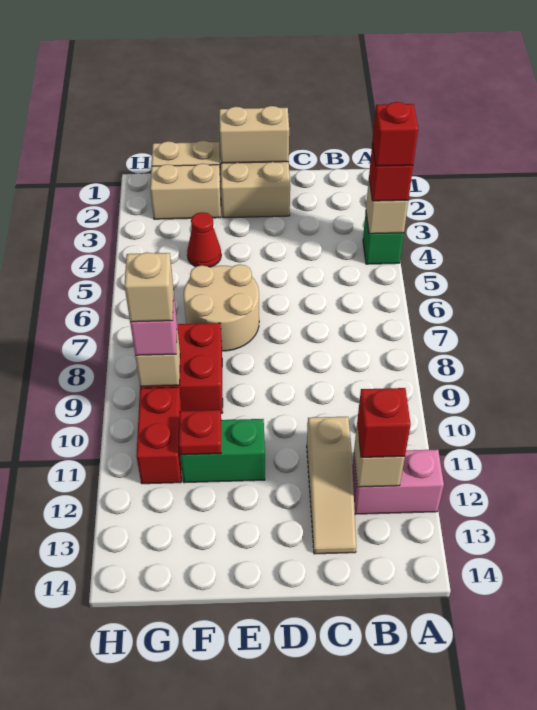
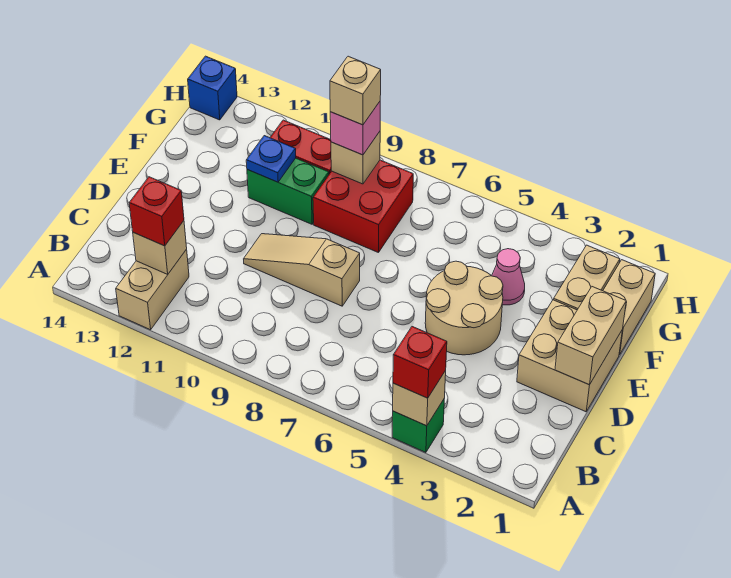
red brick A4 level 4 -> none
pink brick A12:B12 level 1 -> tan brick A12:B12 level 1
tan slope C11:C13 level 1 top 11 -> tan slope D8:D10 level 1 top 8
tan round brick E6:F7 level 1 -> tan round brick D4:E5 level 1
green brick E11:F11 level 1 -> green brick F10:F11 level 1
red cone F4 level 1 -> pink cone F4 level 1
red plate F11 level 2 -> blue plate F11 level 2
none -> blue brick H14 level 1

